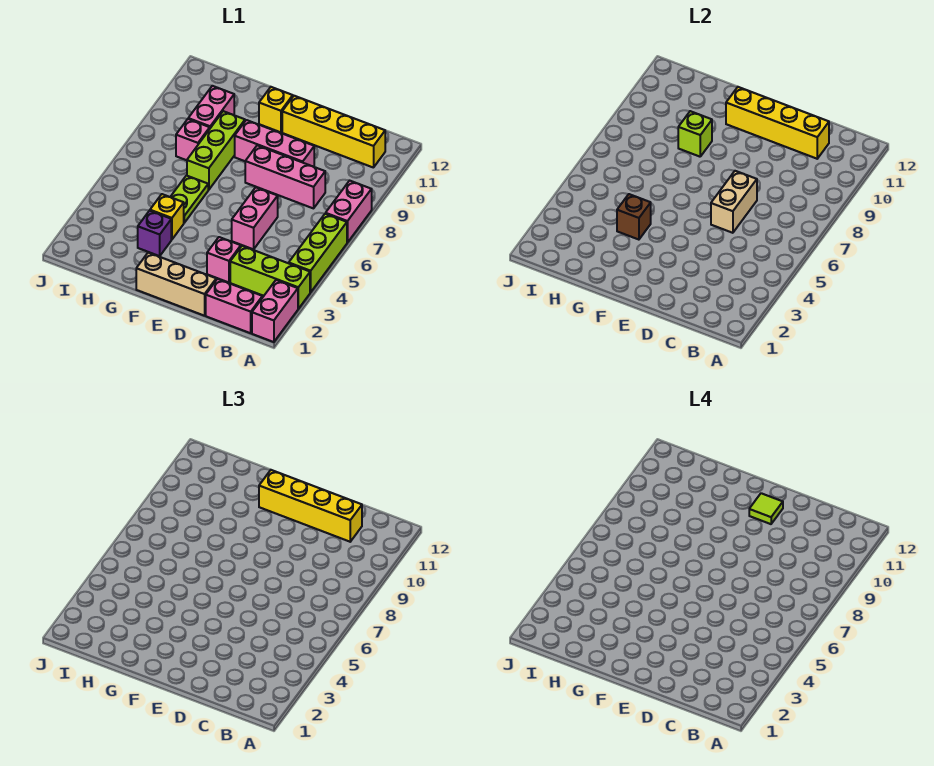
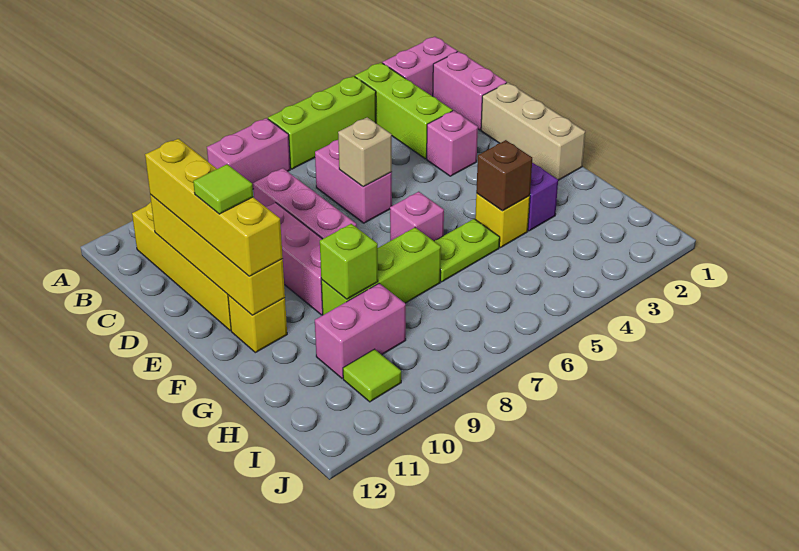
pink brick D5:D6 level 1 -> pink brick C6:D6 level 1
tan brick D6:D7 level 2 -> tan brick D6 level 2
pink brick H8 level 1 -> pink brick F6 level 1
none -> lime tile I10 level 1

